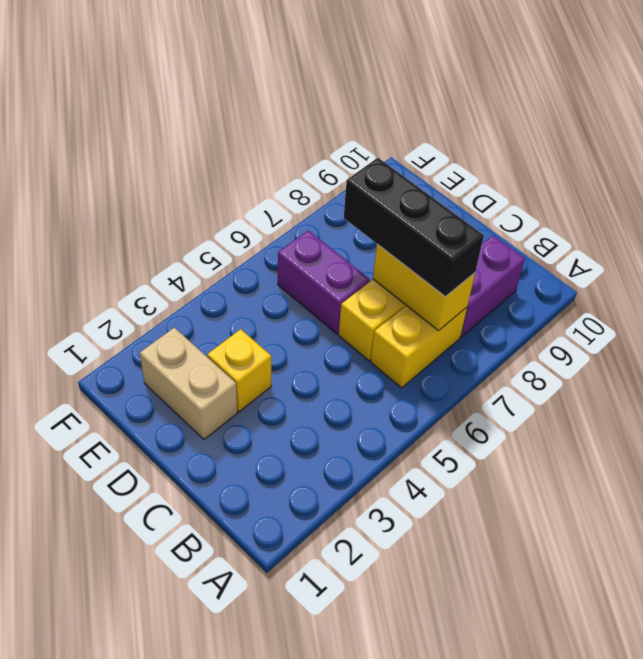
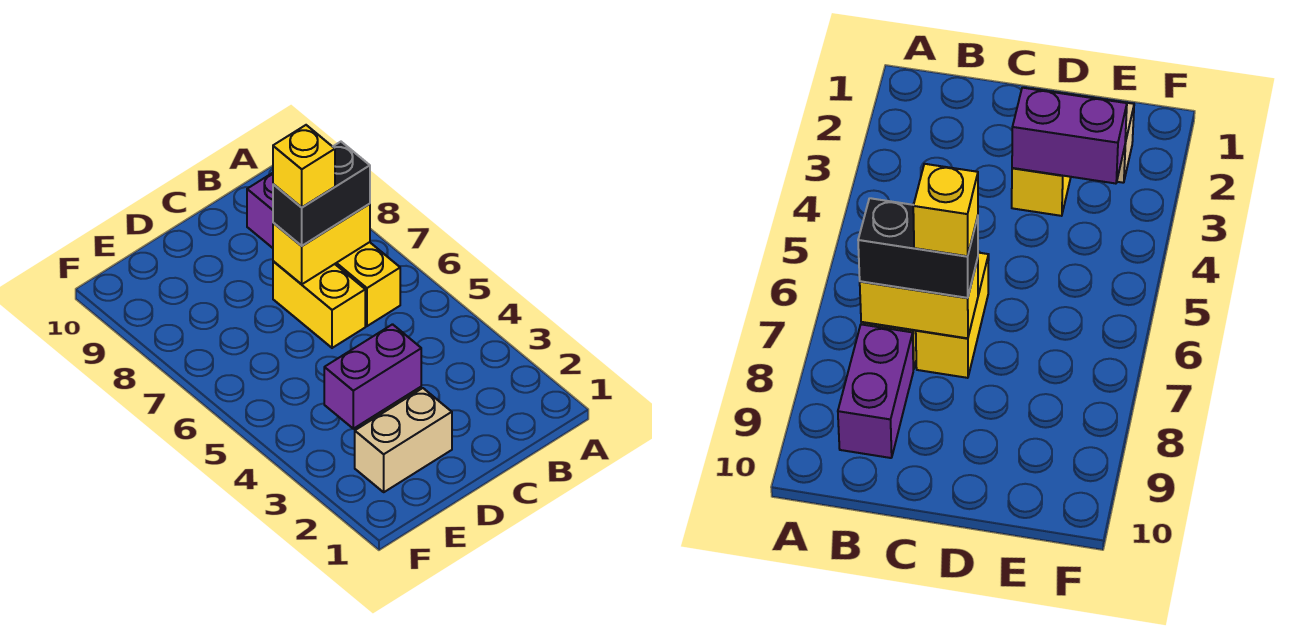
black brick B7:D7 level 3 -> black brick B7:C7 level 3
none -> yellow brick C7 level 4
purple brick D6:E6 level 1 -> purple brick D3:E3 level 2

